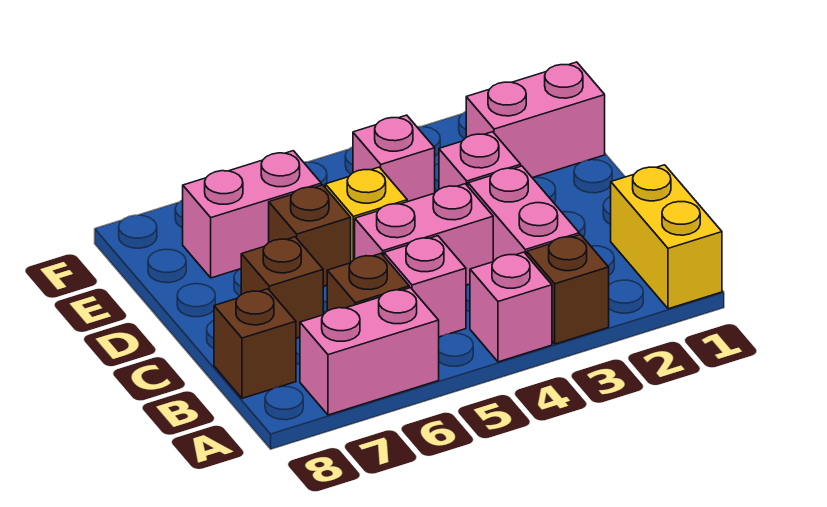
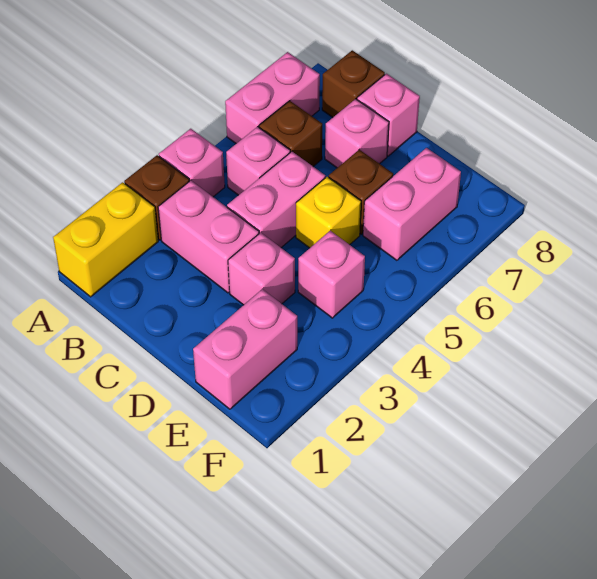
yellow brick A1:B1 level 1 -> yellow brick A1:A2 level 1
brown brick C7 level 1 -> pink brick C7 level 1
none -> pink brick C8 level 1

